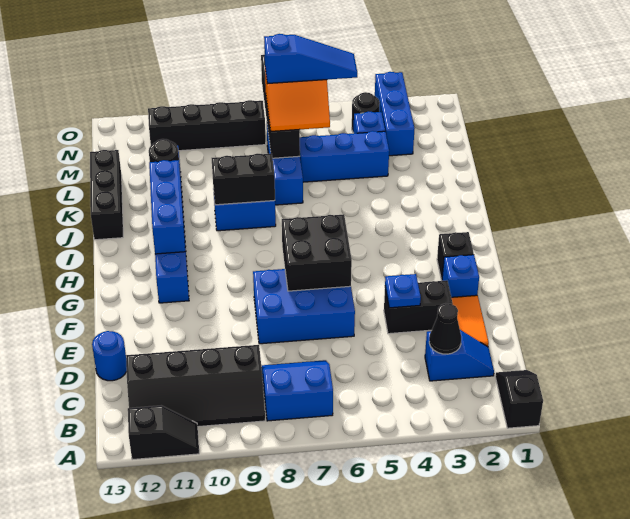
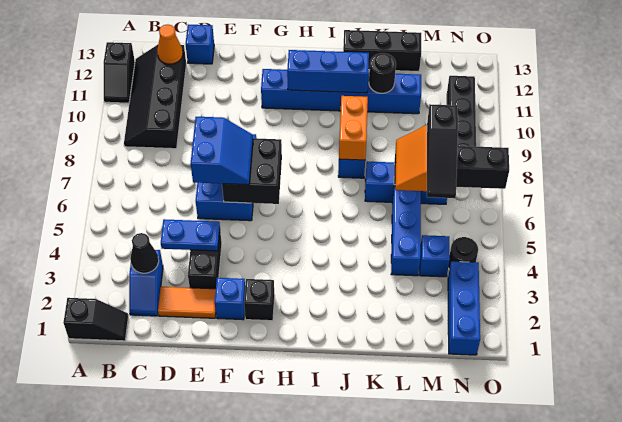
blue slope B7:C8 level 1 top B -> blue slope E6:F7 level 3 top E
none -> orange cone C12 level 2
blue round brick D13 level 1 -> blue brick D13 level 1
blue plate E4 level 2 -> blue plate D4:E4 level 2
black brick J8:J9 level 2 -> orange brick J8:J9 level 2
blue brick M3:O3 level 1 -> blue brick N1:N3 level 1
blue slope M5:M7 level 4 top 7 -> black slope M5:M7 level 4 top 7

